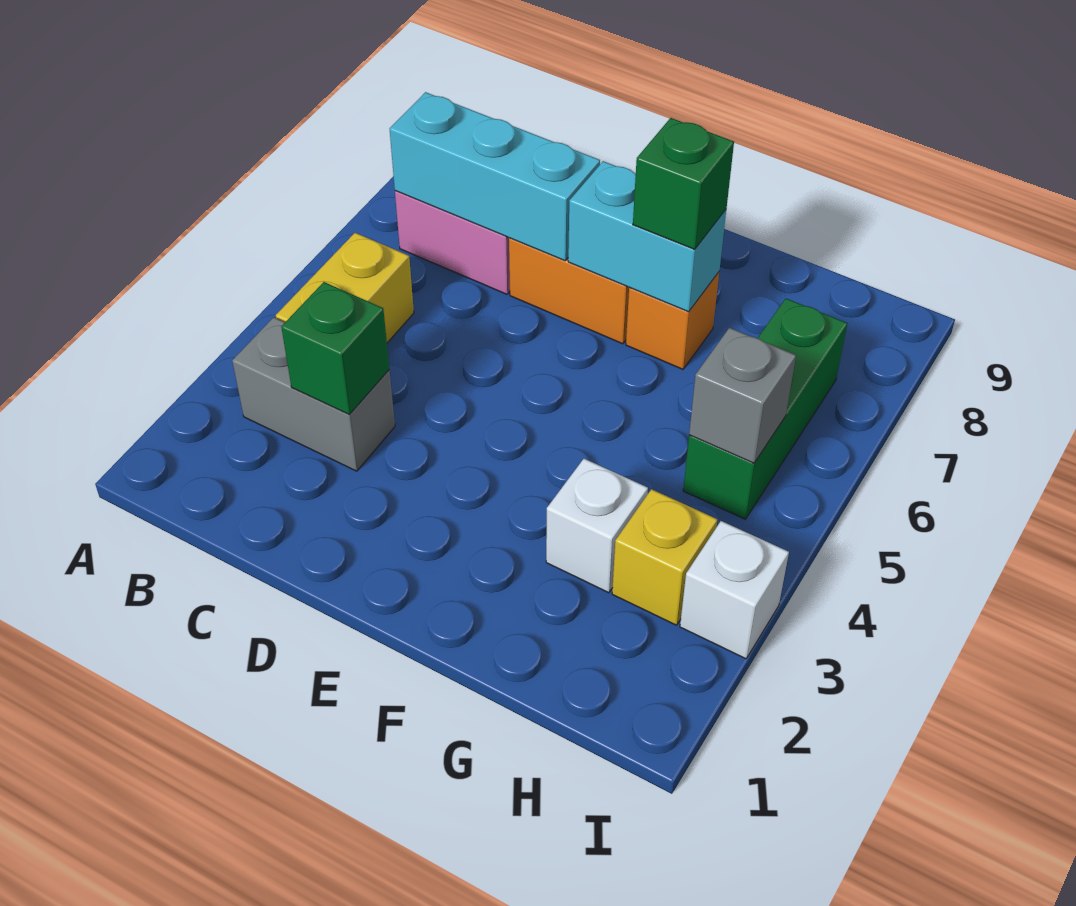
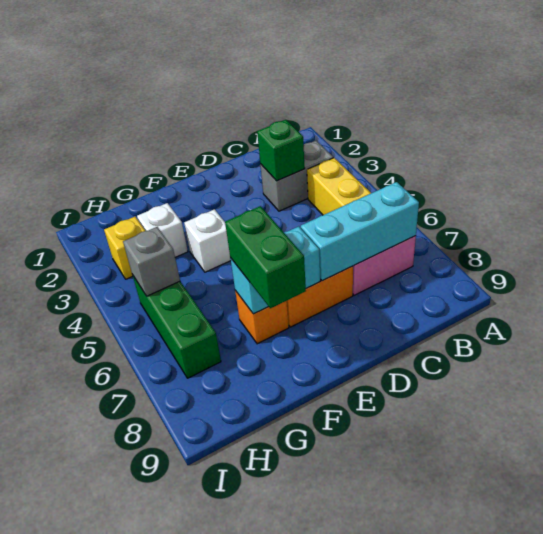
green brick F7 level 3 -> green brick F7:F8 level 3
white brick I3 level 1 -> white brick F4 level 1

